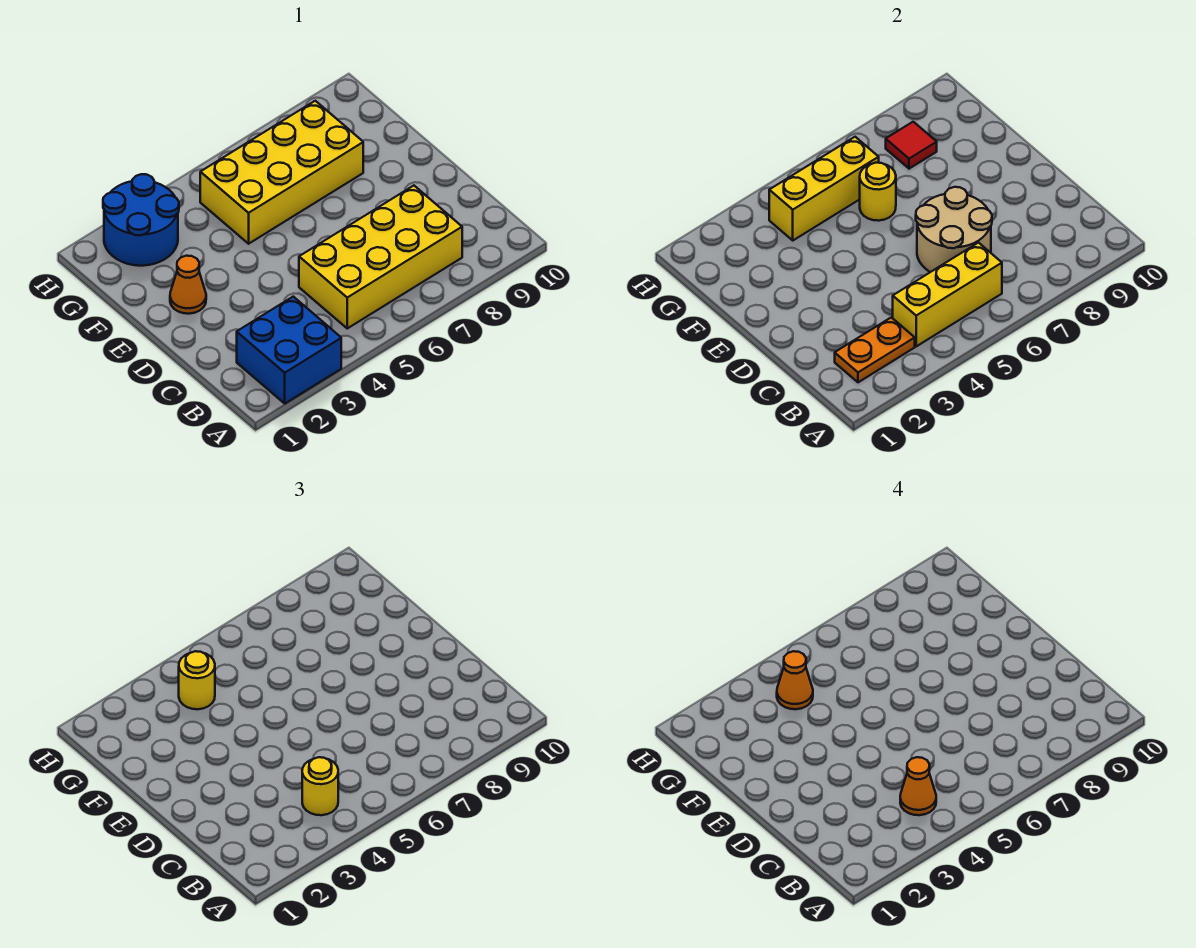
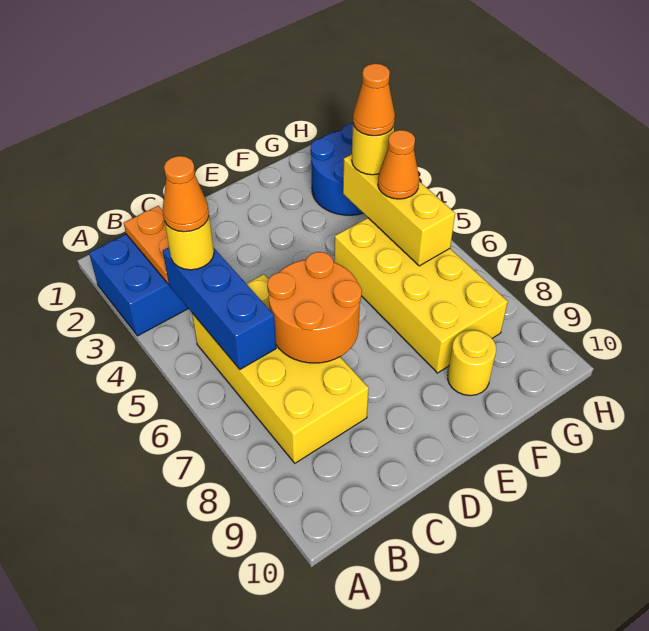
yellow brick B4:B6 level 2 -> blue brick B4:B6 level 2
tan round brick C6:D7 level 2 -> orange round brick C6:D7 level 2
orange cone E2 level 1 -> orange cone G5 level 3
yellow round brick F6 level 2 -> yellow round brick F9 level 1
red tile G8 level 2 -> none

